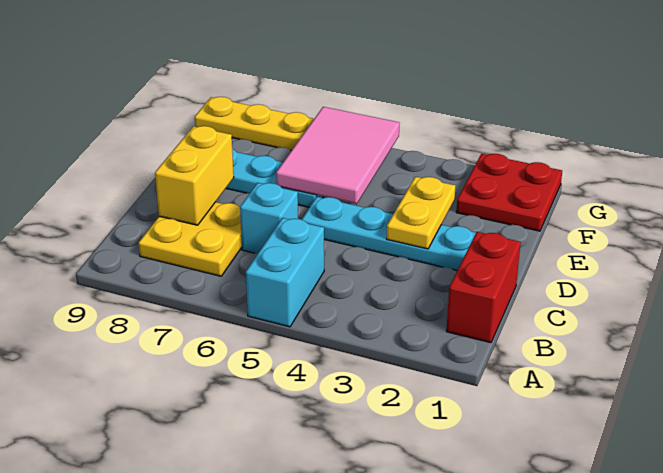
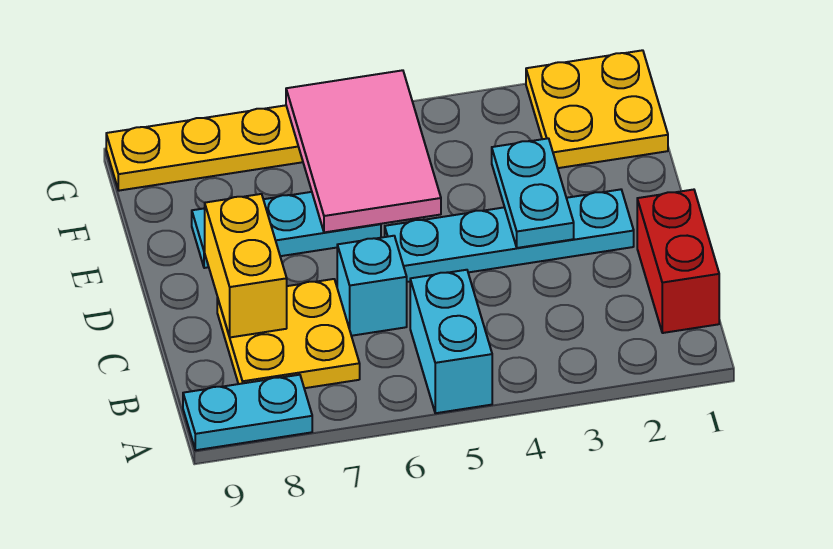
none -> cyan plate A8:A9 level 1
yellow plate D3:E3 level 2 -> cyan plate D3:E3 level 2
red plate F1:G2 level 1 -> yellow plate F1:G2 level 1

